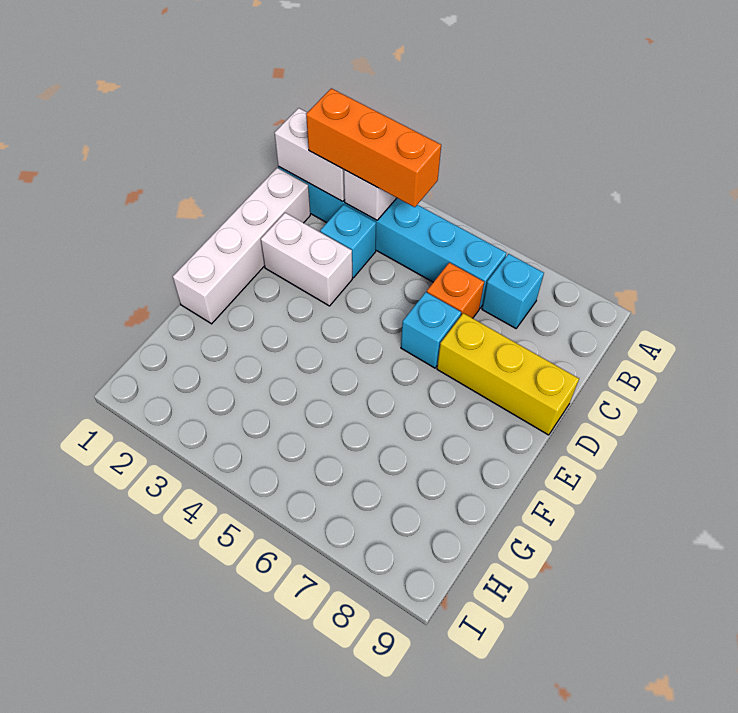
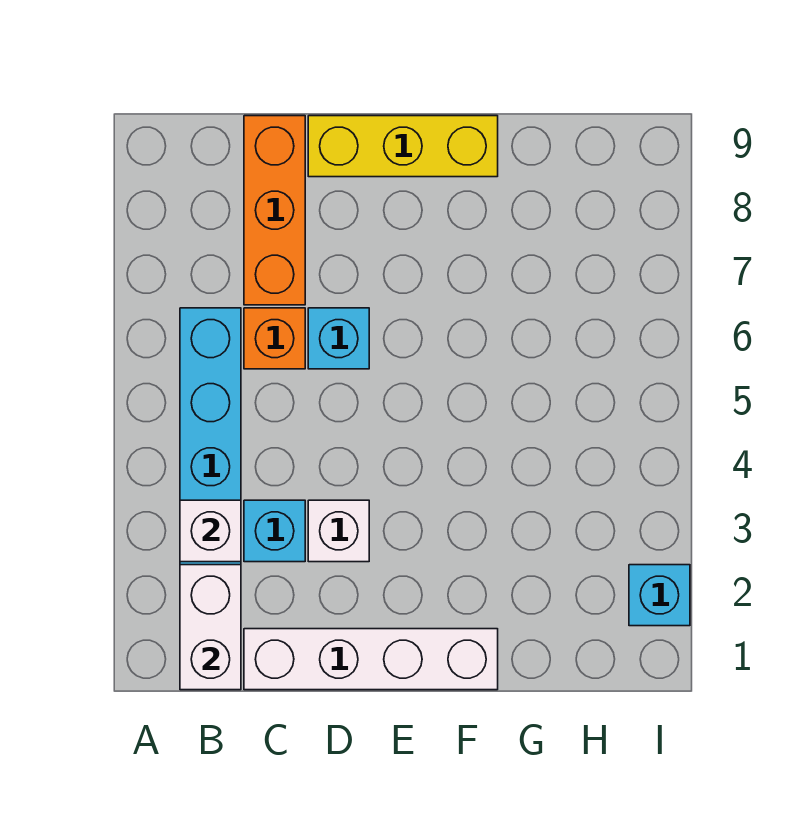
orange brick B2:B4 level 3 -> orange brick C7:C9 level 1
cyan brick B7 level 1 -> cyan brick I2 level 1
white brick D2:D3 level 1 -> white brick D3 level 1
yellow brick D7:D9 level 1 -> yellow brick D9:F9 level 1

